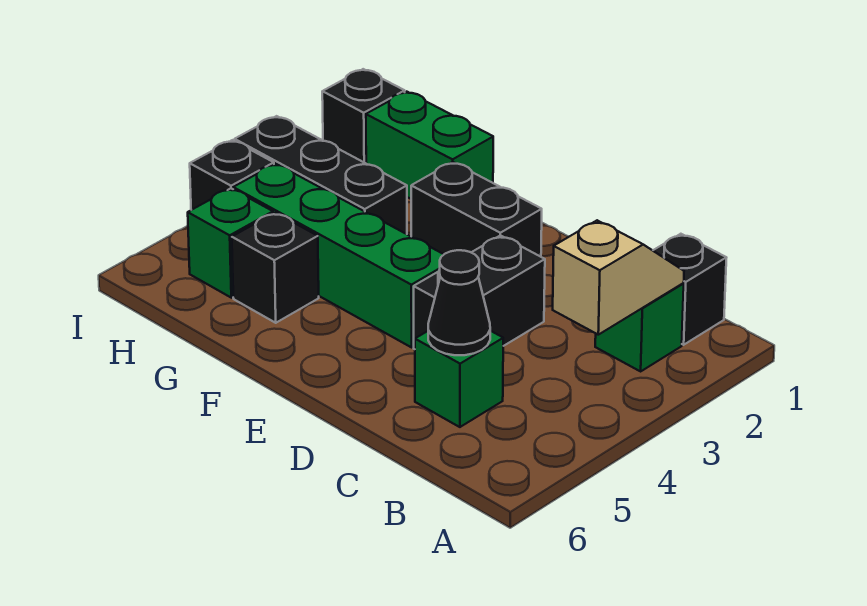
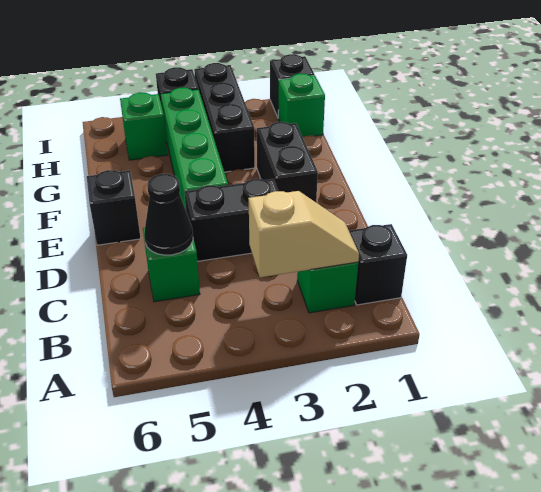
green brick G1:H1 level 1 -> green brick H1 level 1
black brick G5 level 1 -> black brick E6 level 1

